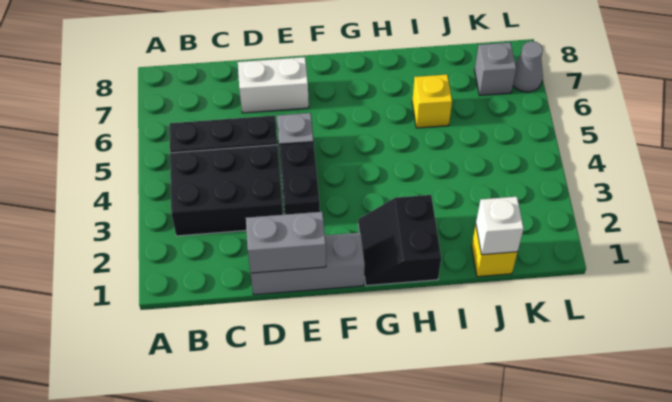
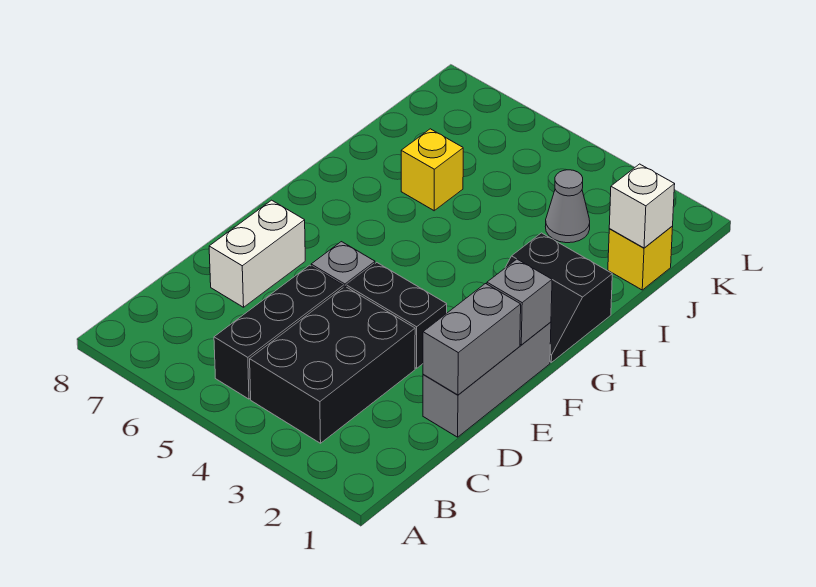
grey brick K7 level 1 -> grey brick F1 level 2
grey cone L7 level 1 -> grey cone J3 level 1

